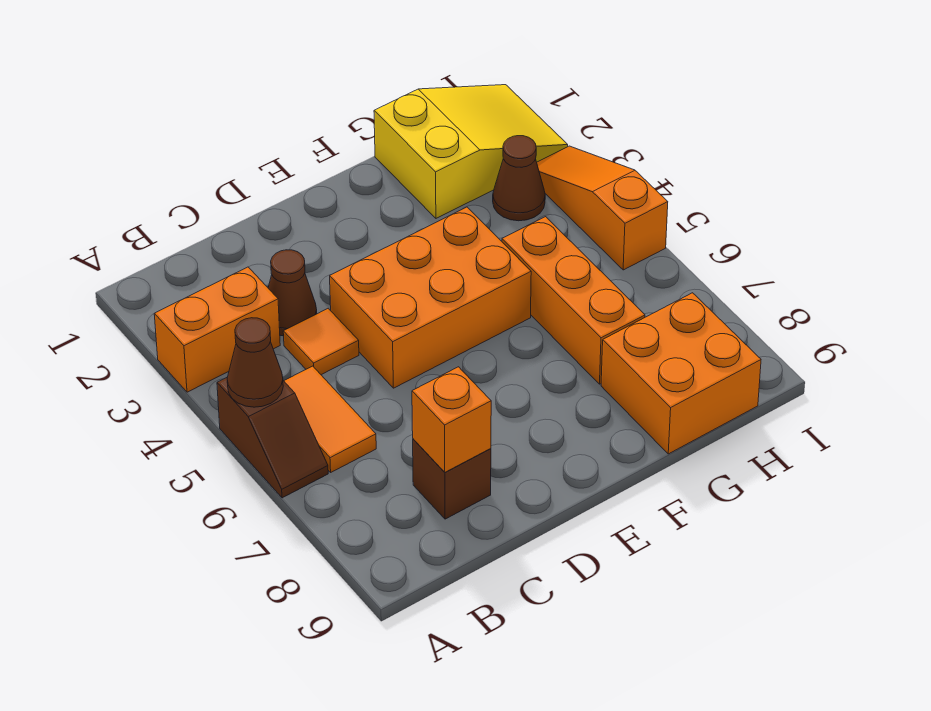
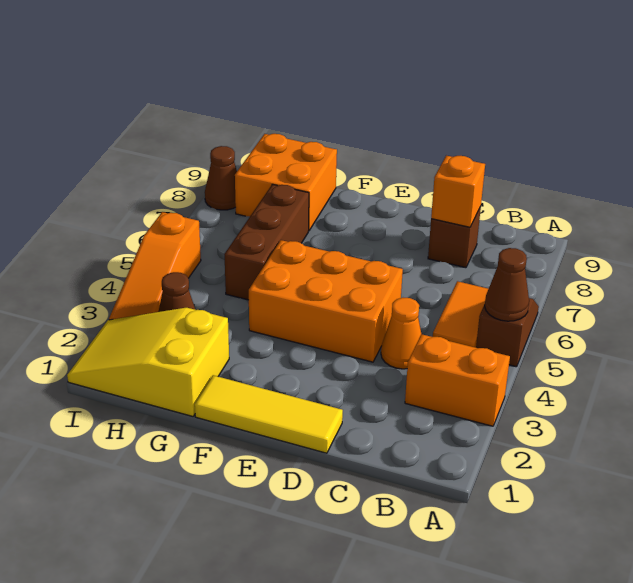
brown cone C3 level 1 -> brown cone I8 level 1
orange tile C4 level 1 -> orange cone C4 level 1
none -> yellow tile D1:F1 level 1
orange brick G5:G7 level 1 -> brown brick G5:G7 level 1

